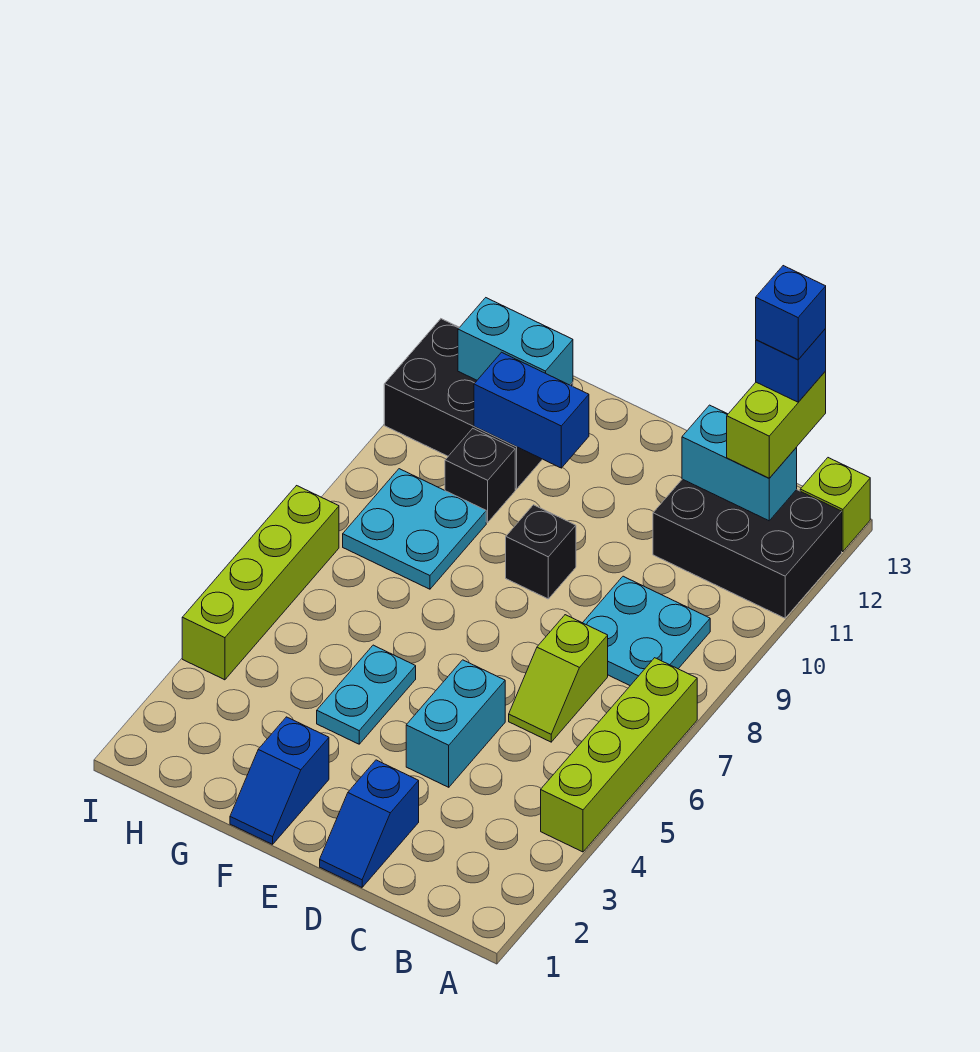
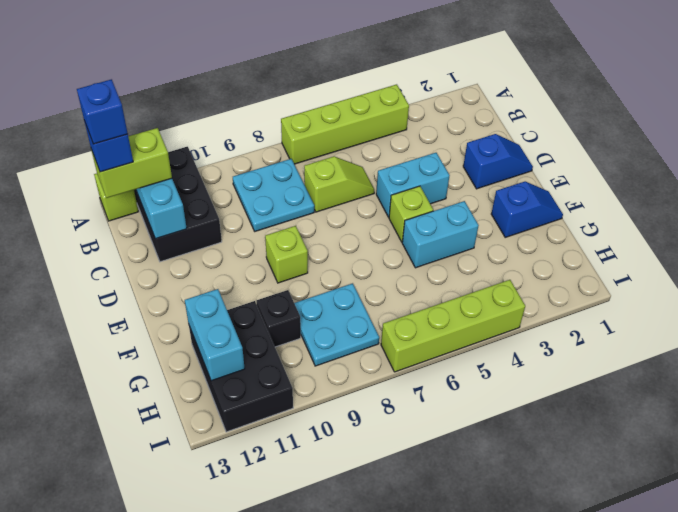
none -> lime brick E5 level 1
black brick E9 level 1 -> lime brick E9 level 1
cyan plate F4:F5 level 1 -> cyan brick F4:F5 level 1
blue brick F11:G11 level 2 -> none

